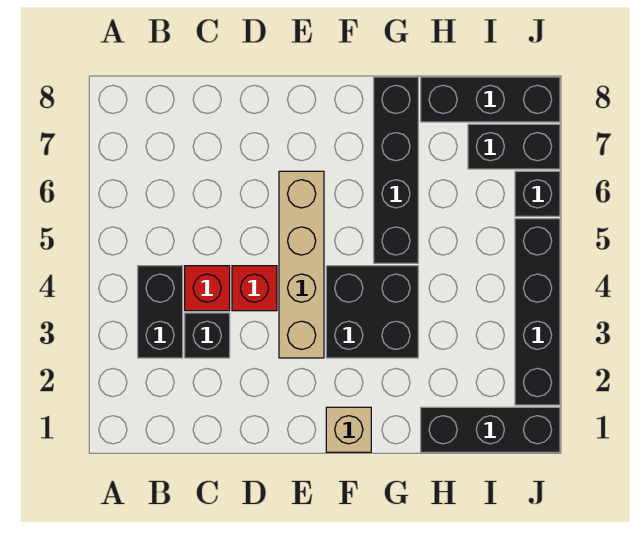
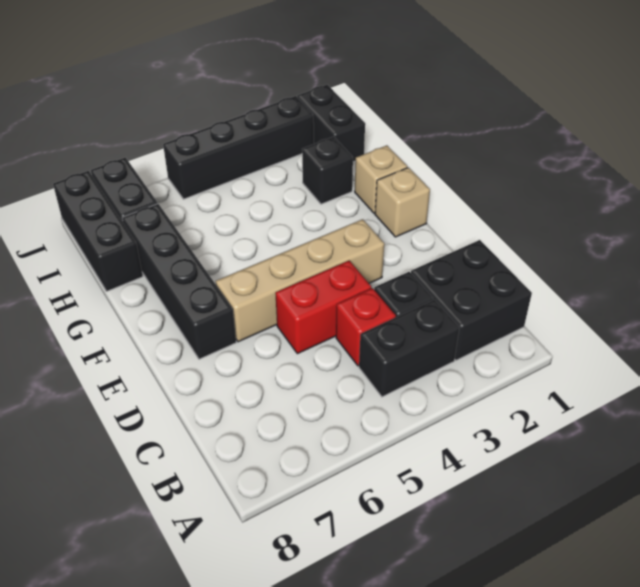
red brick D4 level 1 -> red brick D4:D5 level 1
black brick F3:G4 level 1 -> black brick B1:C2 level 1
none -> tan brick G1 level 1
black brick G5:G8 level 1 -> black brick E7:H7 level 1
black brick H1:J1 level 1 -> black brick I1:J1 level 1
black brick J6 level 1 -> black brick H2 level 1

